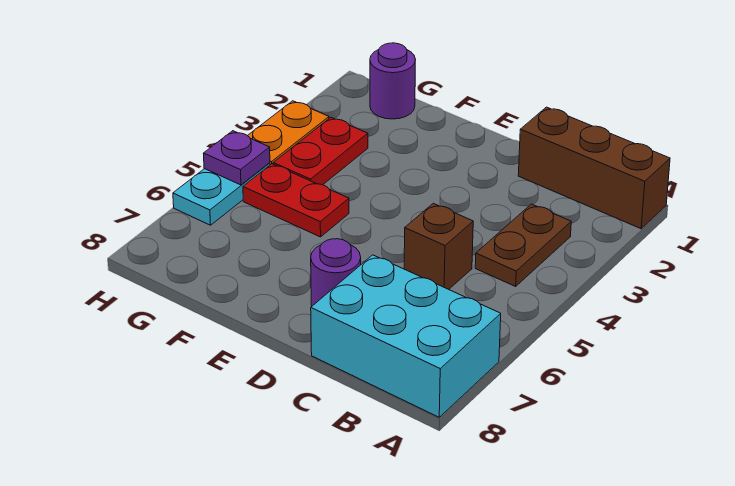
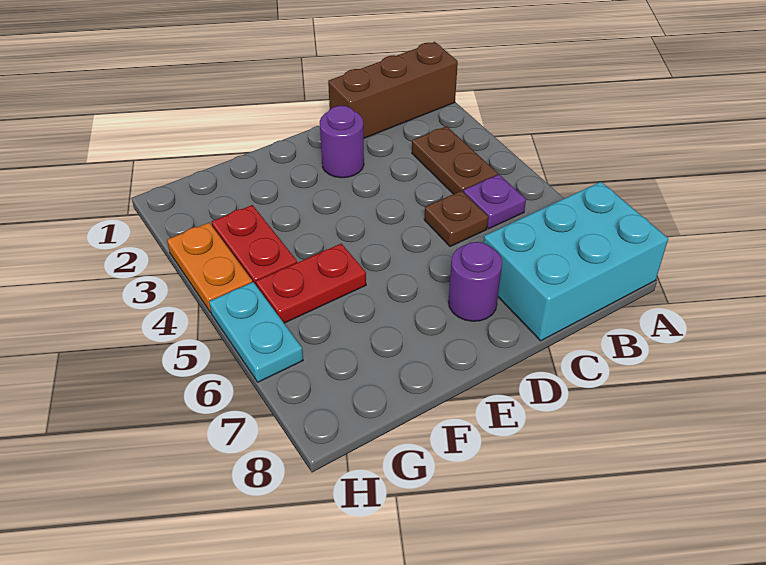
brown brick C5 level 1 -> brown plate C5 level 1
purple round brick G1 level 1 -> purple round brick D2 level 1
purple plate H5 level 2 -> purple plate B5 level 1

